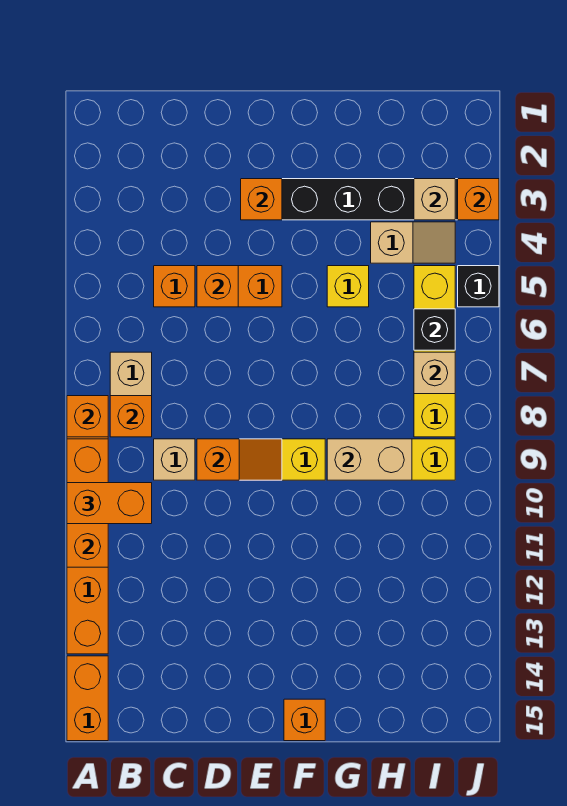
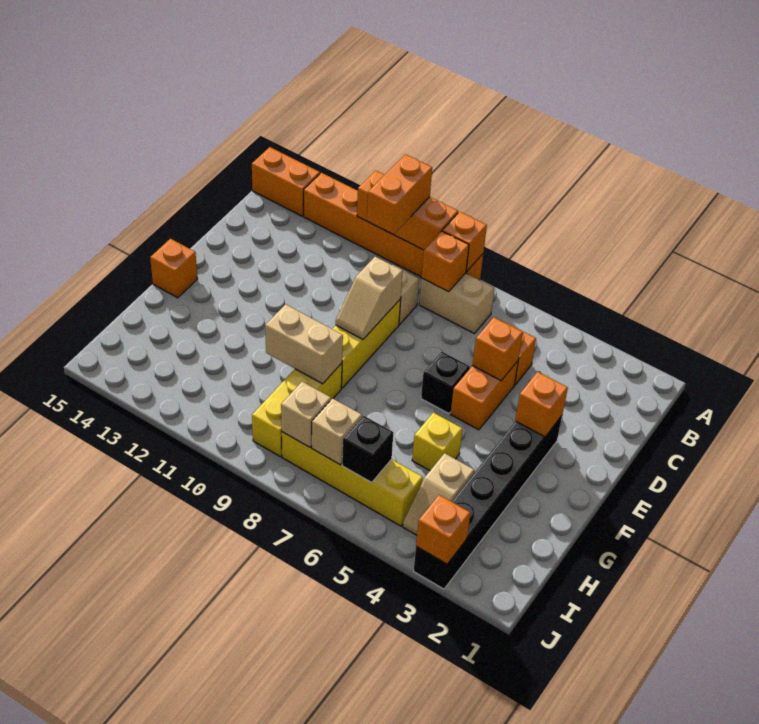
orange slope D9:E9 level 2 top D -> tan slope D9:E9 level 2 top D
tan brick G9:H9 level 2 -> tan brick G9:G10 level 2
tan brick I3 level 2 -> tan brick I8 level 2
black brick J5 level 1 -> black brick E6 level 1

